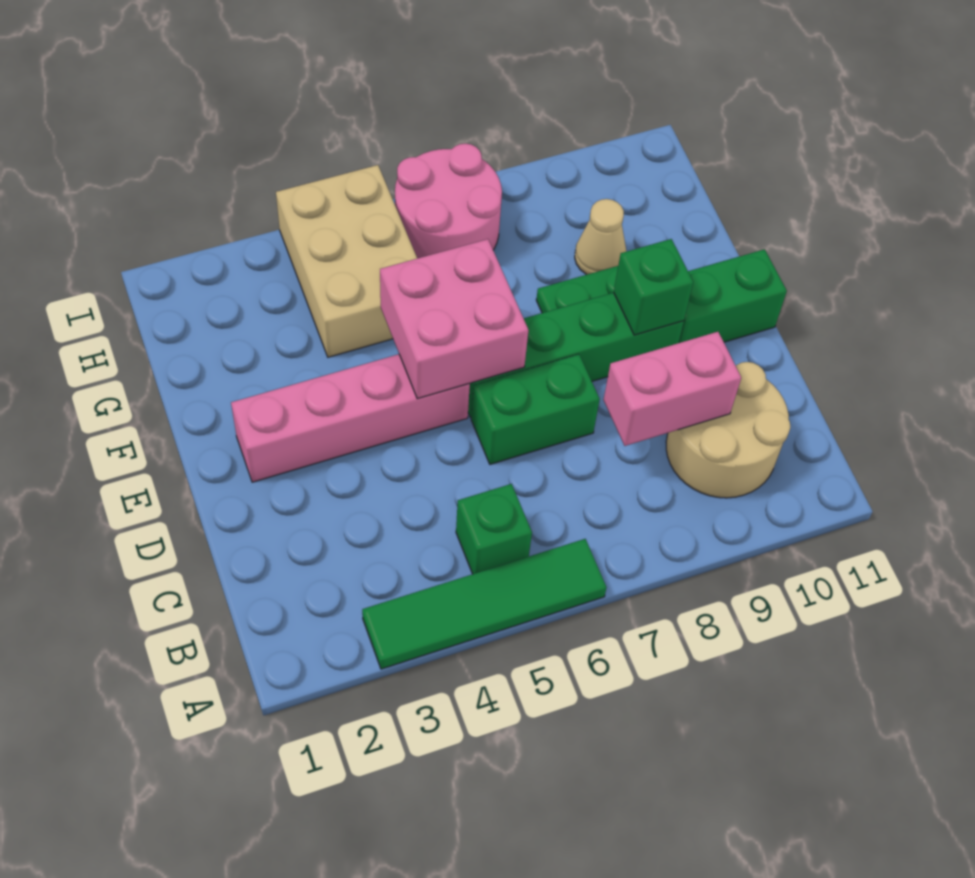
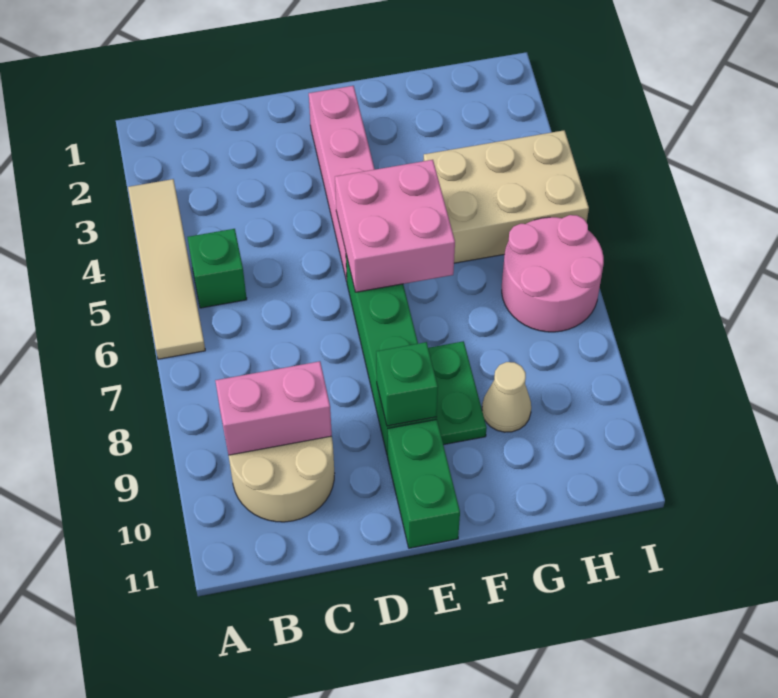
green tile A3:A6 level 1 -> tan tile A3:A6 level 1
pink brick C8:C9 level 2 -> pink brick B9:C9 level 2
green brick D6:D7 level 1 -> none

